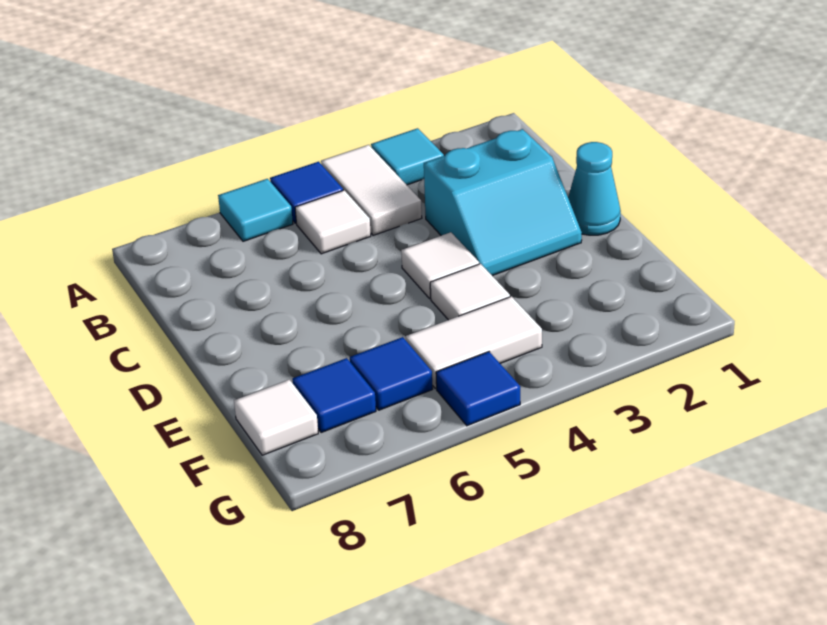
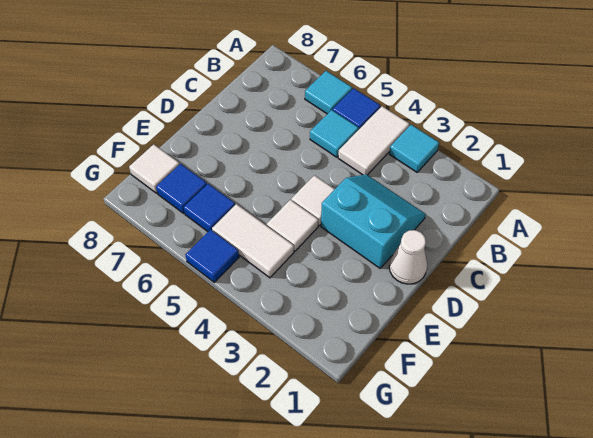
white tile B5 level 1 -> cyan tile B5 level 1
cyan slope C2:D3 level 1 top C -> cyan slope C2:D3 level 1 top D
cyan cone D1 level 1 -> white cone D1 level 1

